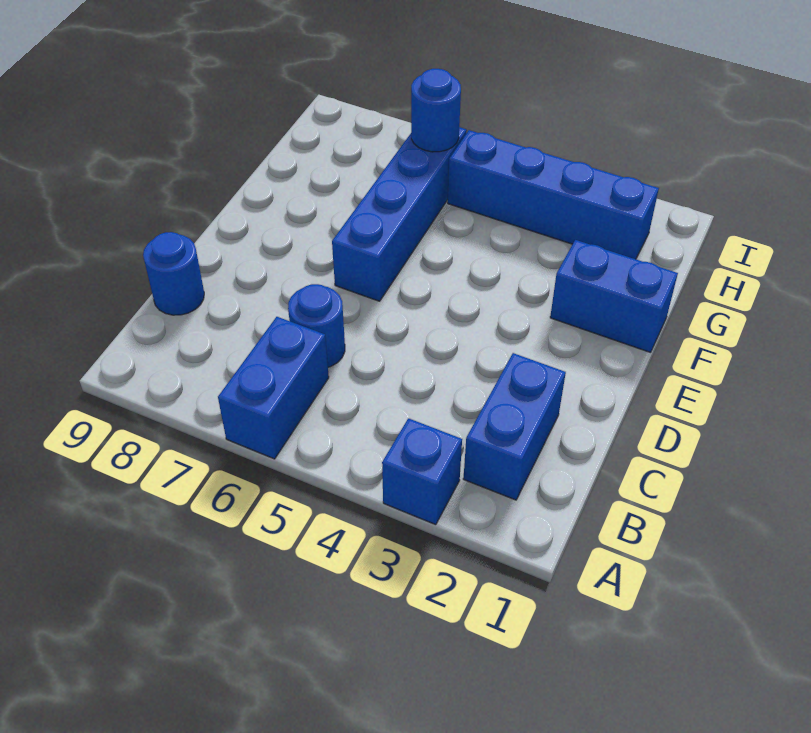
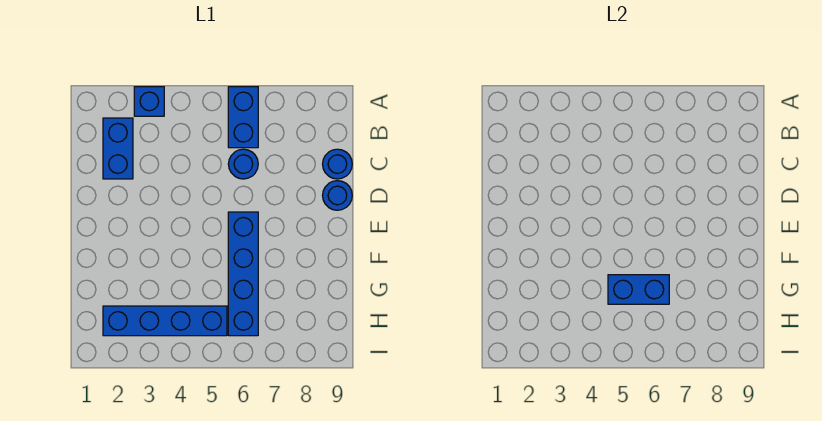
blue brick F1:F2 level 1 -> blue brick G5:G6 level 2
blue round brick H6 level 2 -> blue round brick D9 level 1

